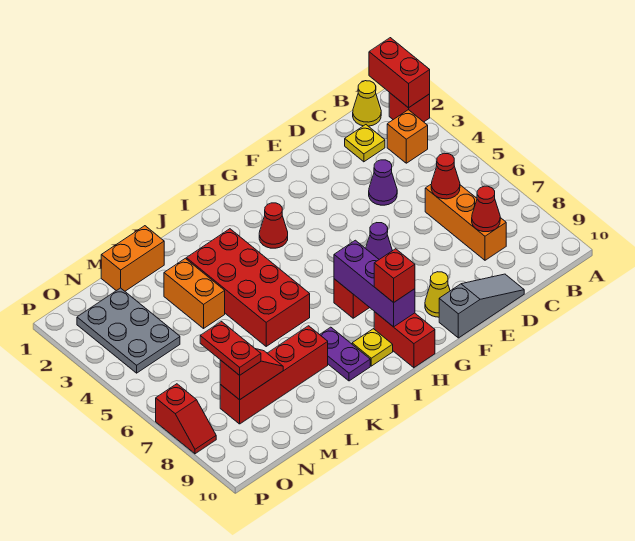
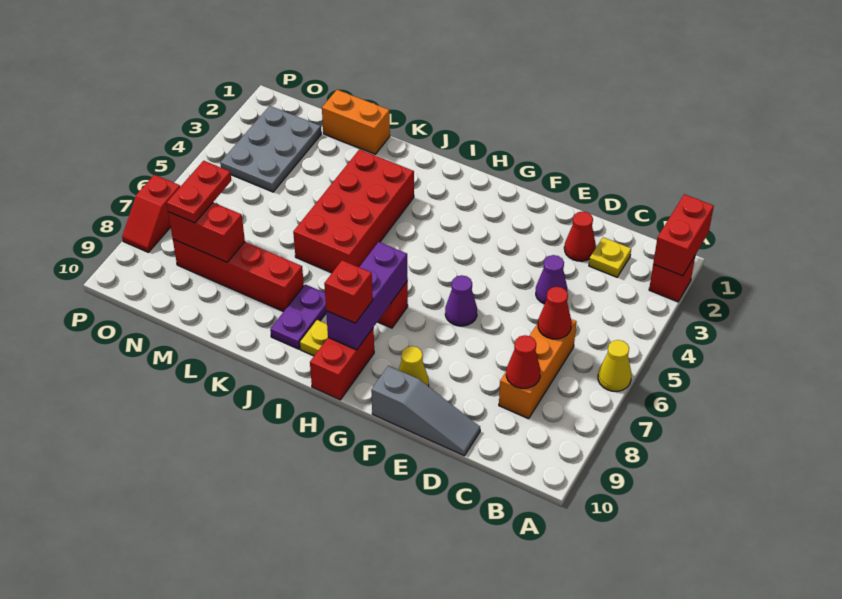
yellow cone B1 level 1 -> yellow cone A6 level 1
orange brick B3 level 1 -> none
red cone H3 level 1 -> red cone D2 level 1
orange brick L3:L4 level 1 -> none
red slope M8:N8 level 2 top N -> red brick M8:N8 level 2

